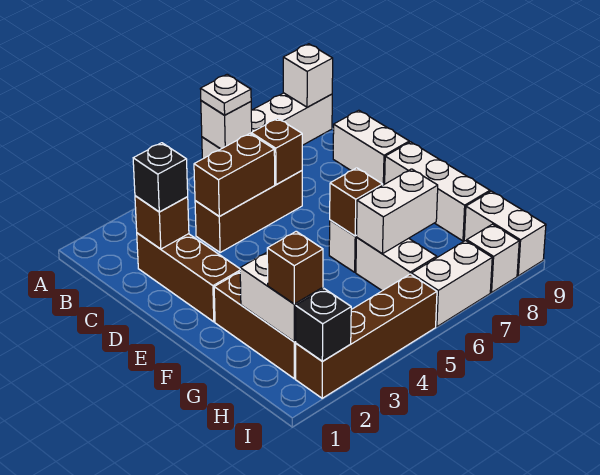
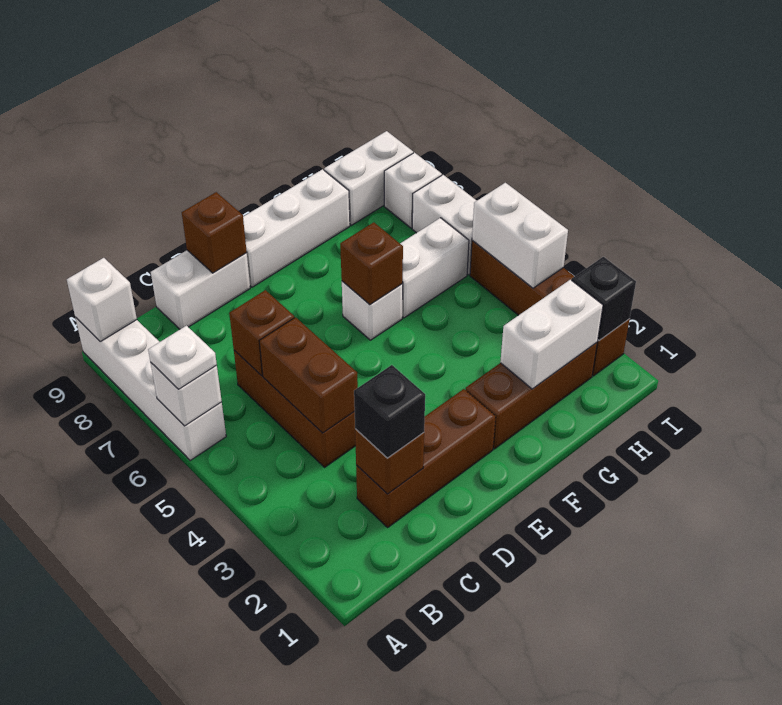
white brick G6:G7 level 2 -> white brick I4:I5 level 2
brown brick H2 level 3 -> brown brick D9 level 2

